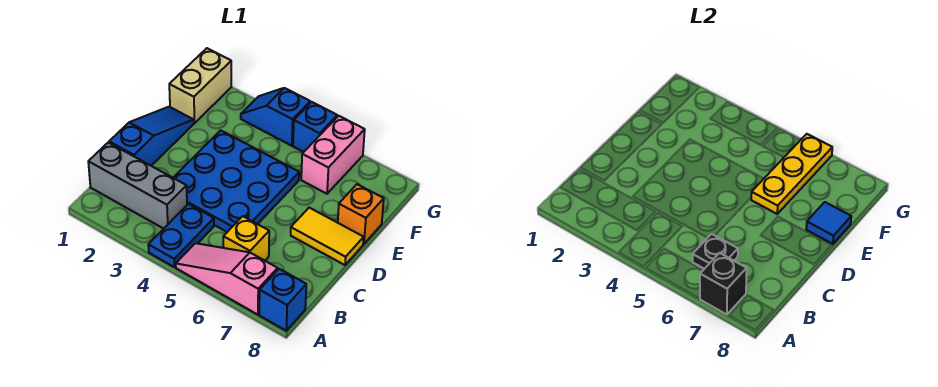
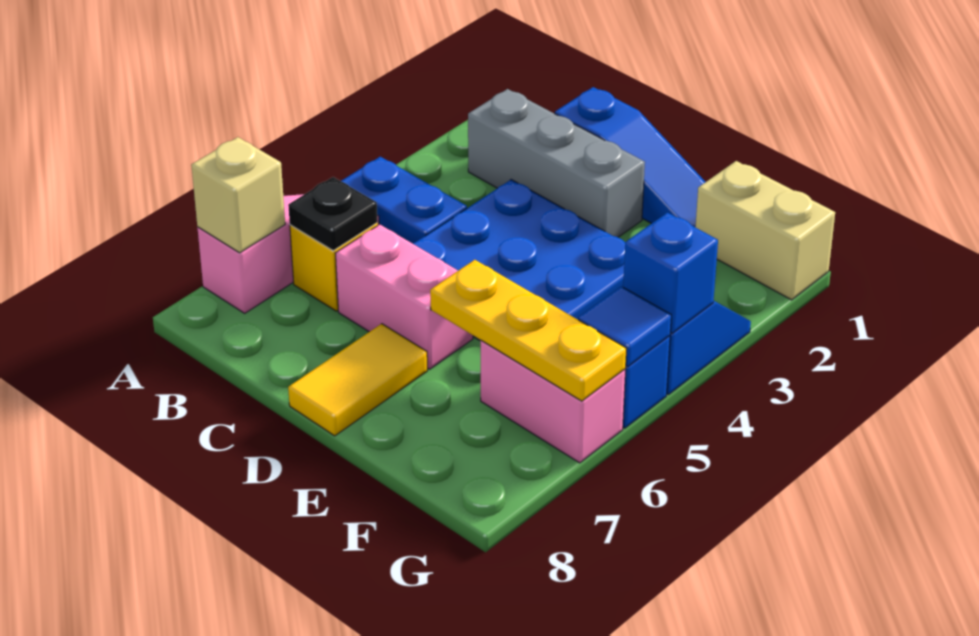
black brick A7 level 2 -> tan brick A7 level 2
blue brick A8 level 1 -> blue brick G4 level 2
grey brick B1:B3 level 1 -> grey brick B2:D2 level 1
none -> pink brick C6:D6 level 1
orange brick E8 level 1 -> none
blue tile E8 level 2 -> blue tile G5 level 2

